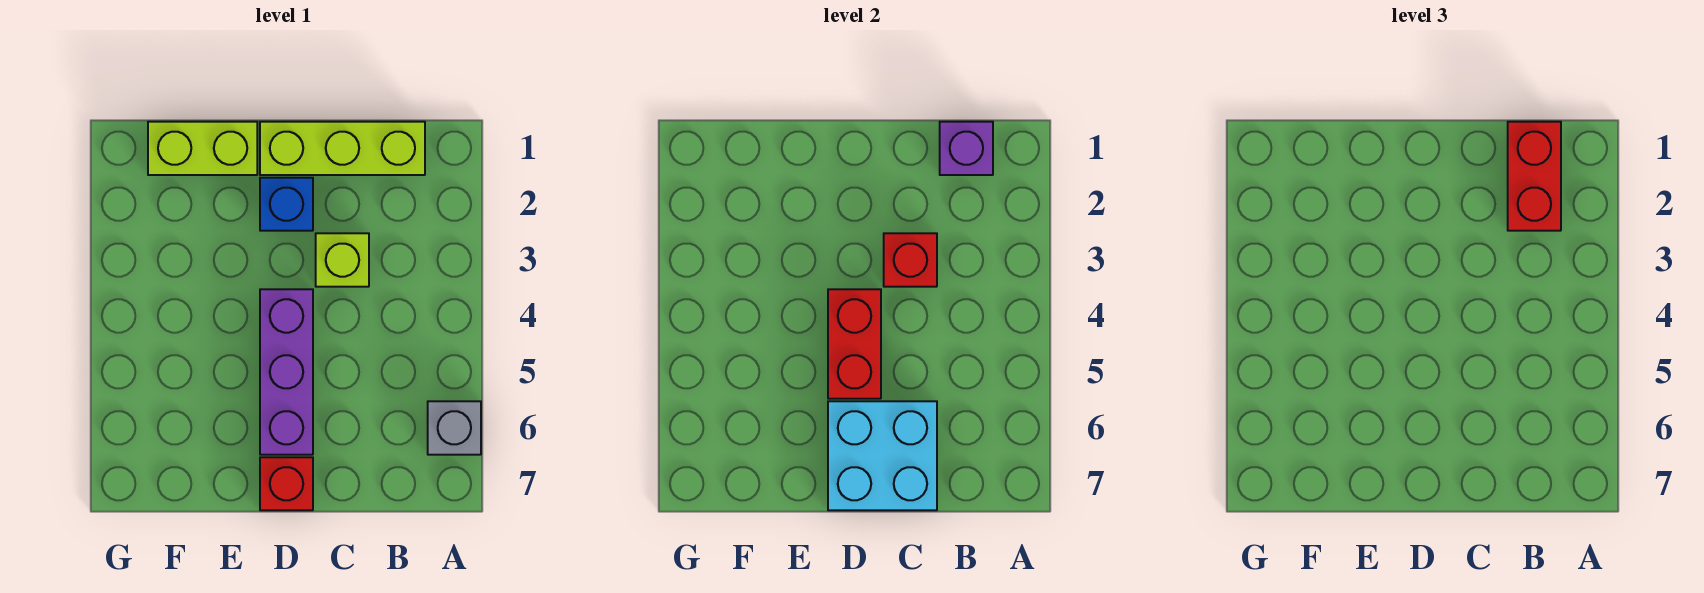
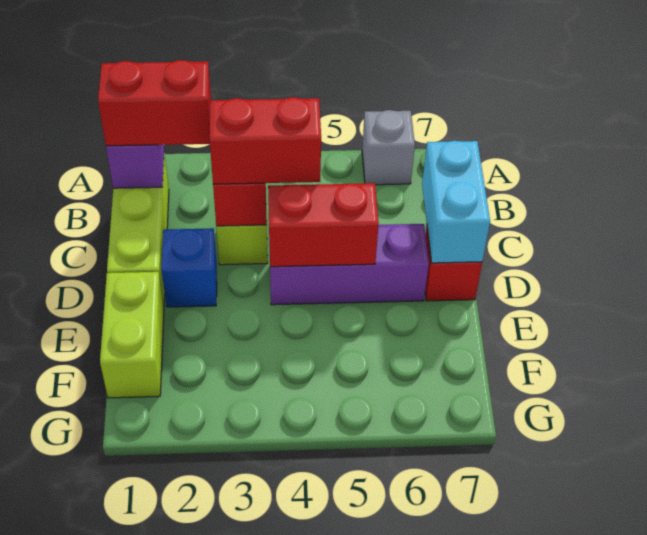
none -> red brick C3:C4 level 3
cyan brick C6:D7 level 2 -> cyan brick C7:D7 level 2

